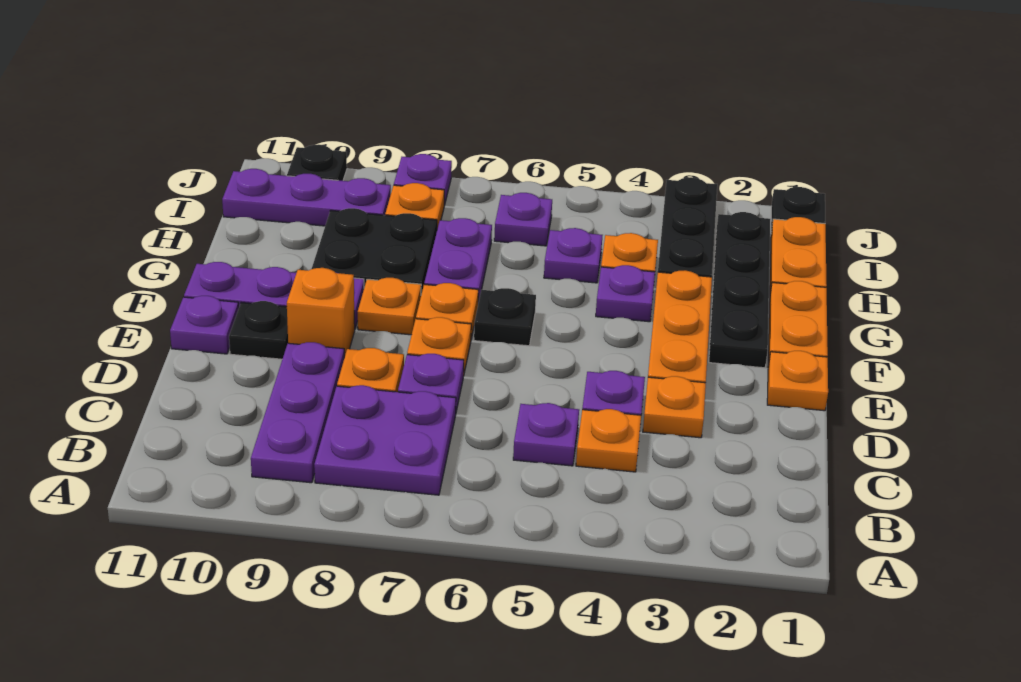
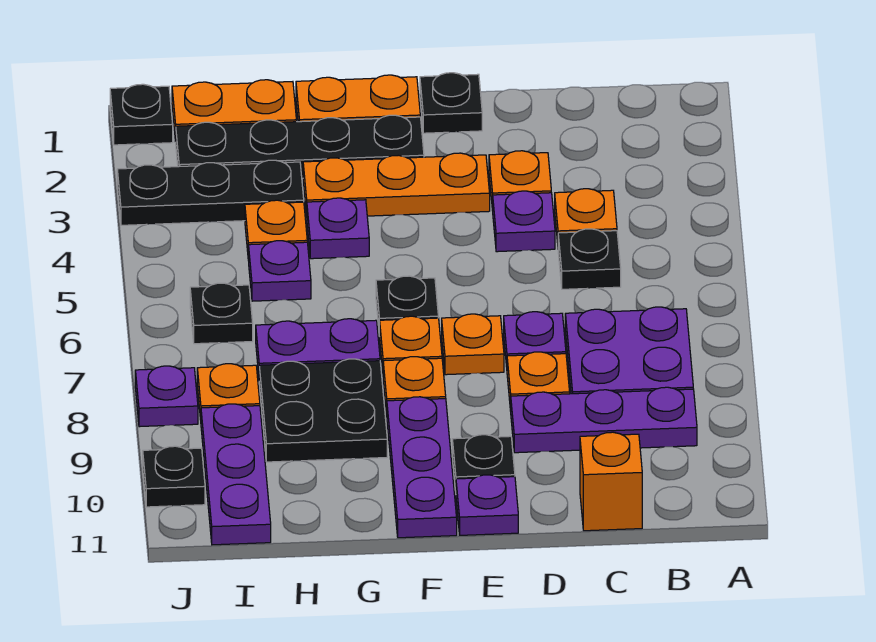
purple plate C5 level 1 -> black plate C5 level 1
orange plate E1 level 1 -> black plate E1 level 1
orange brick E9 level 1 -> orange brick C11 level 1
purple plate I6 level 1 -> black plate I6 level 1

